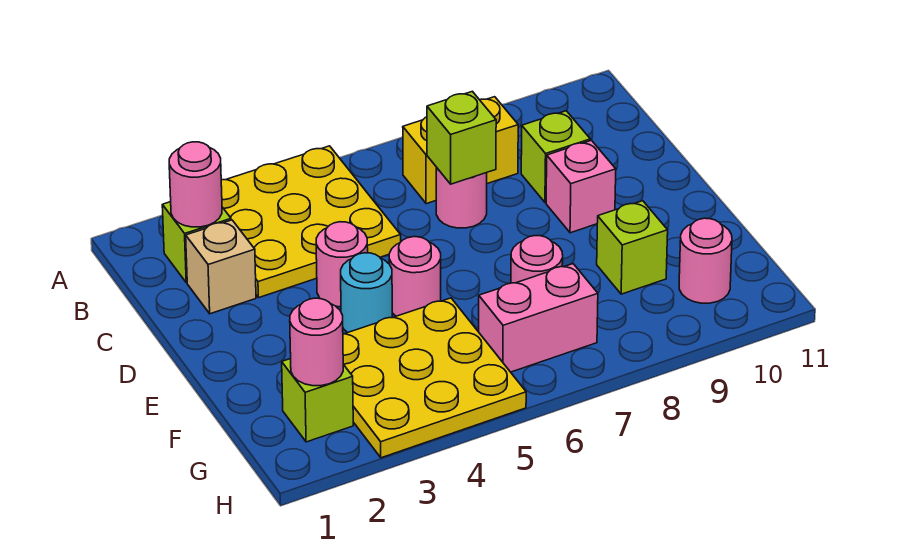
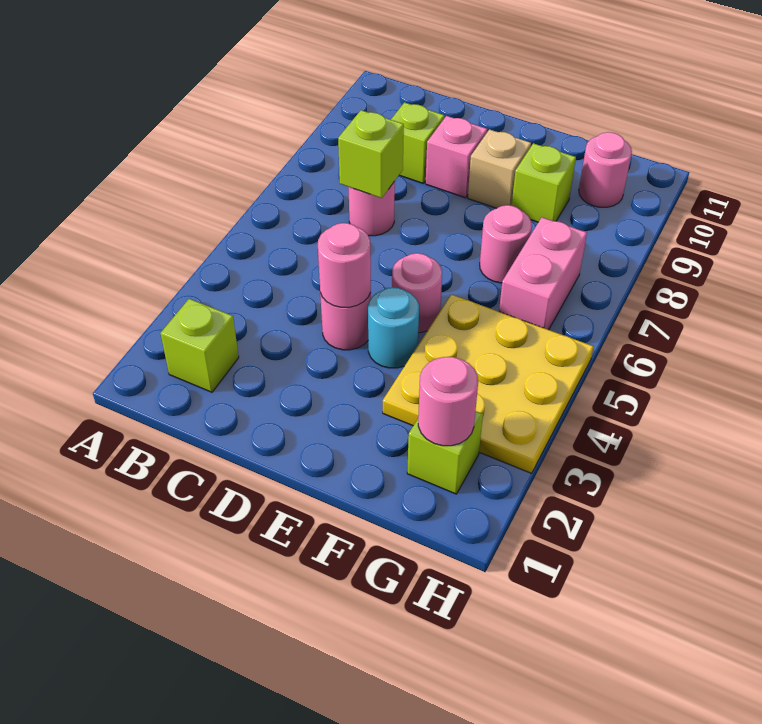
yellow plate A3:C5 level 1 -> none
pink round brick B2 level 2 -> pink round brick D4 level 2
yellow brick B7:B8 level 1 -> none
tan brick C2 level 1 -> tan brick E9 level 1

